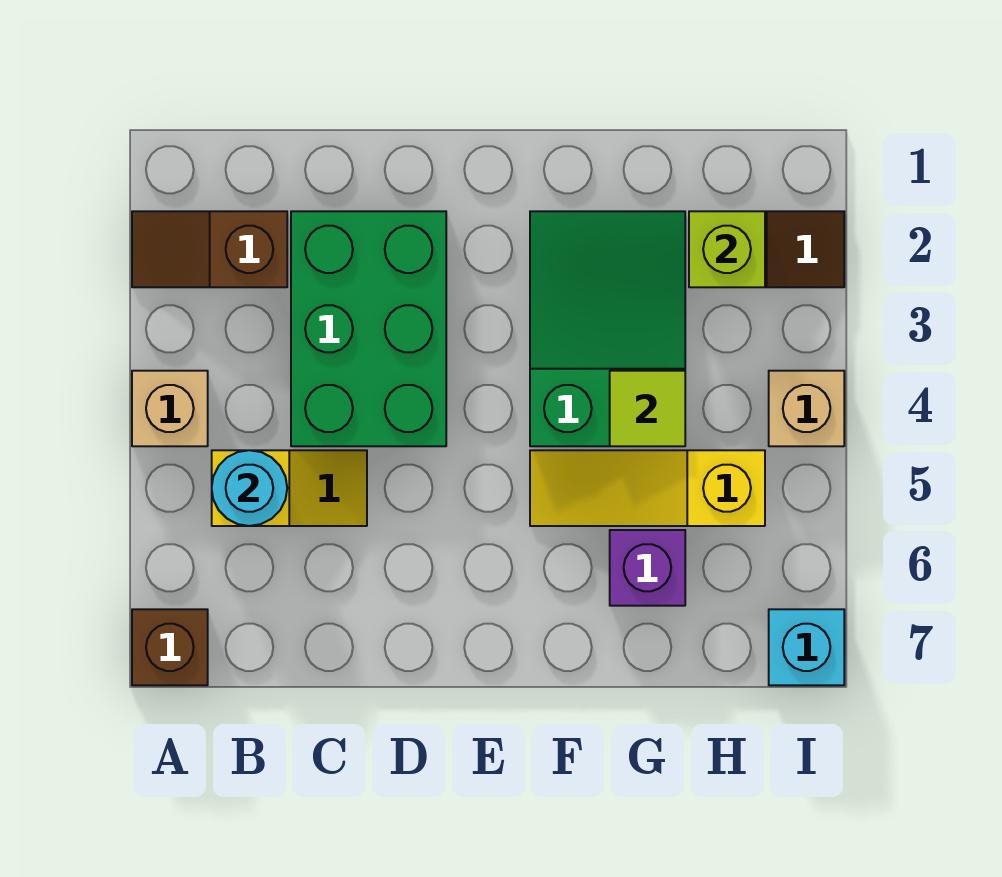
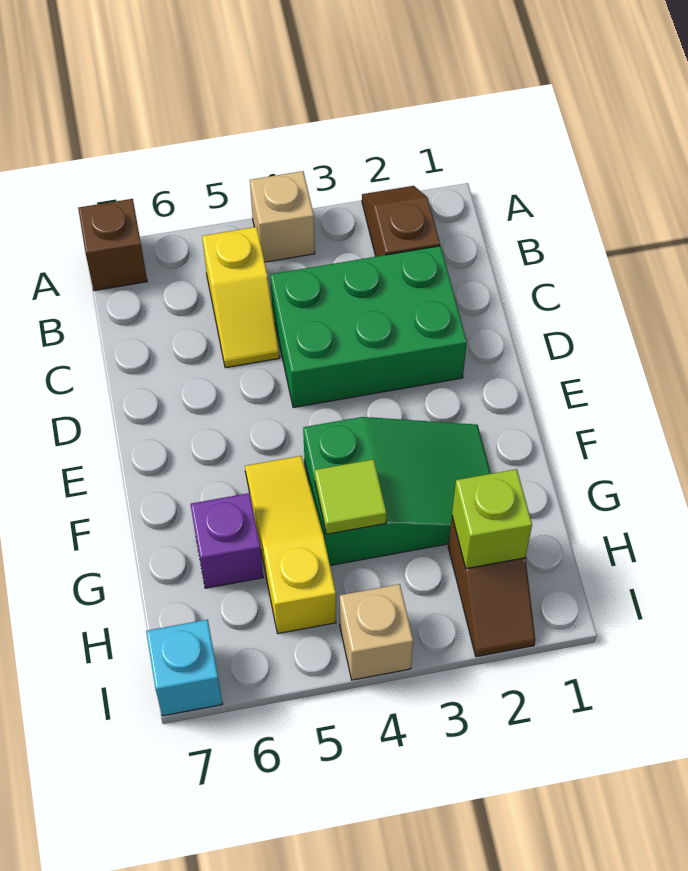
cyan round brick B5 level 2 -> none

